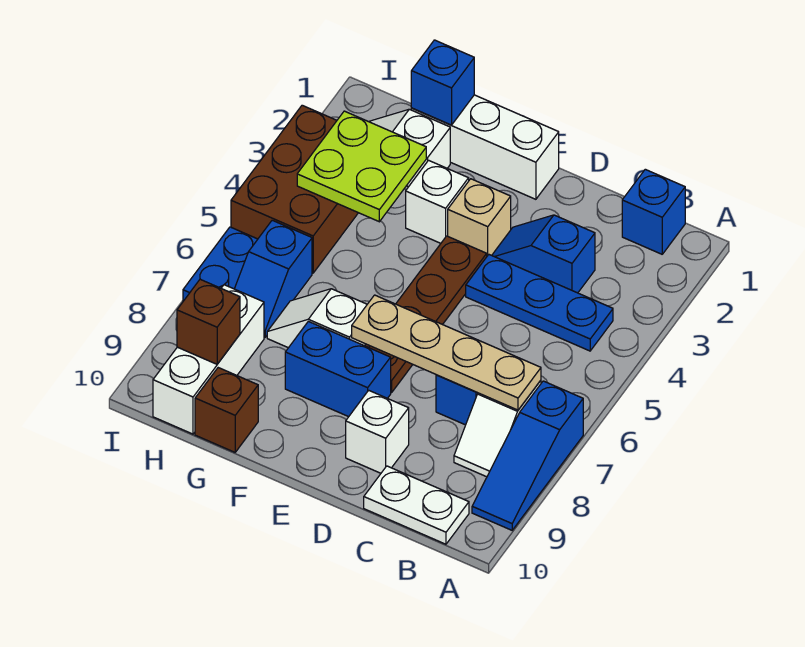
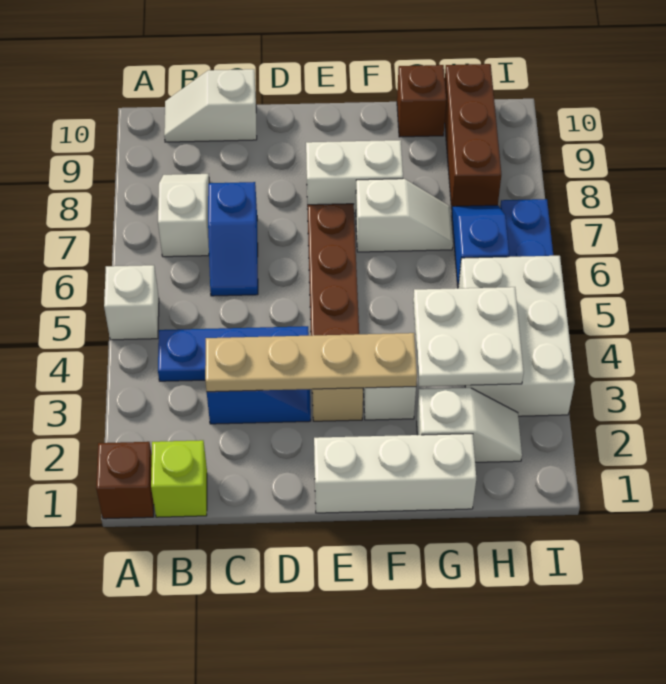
blue slope A7:A9 level 1 top 7 -> none
blue brick B1 level 1 -> lime brick B1 level 1
tan plate B7:E7 level 2 -> tan plate C3:F3 level 2
white plate B10:C10 level 1 -> white slope B10:C10 level 1 top C
white brick D9 level 1 -> white brick A5 level 1
blue brick E8:F8 level 1 -> white brick E8:F8 level 1
blue brick G1 level 2 -> none
lime plate G3:H4 level 2 -> white plate G3:H4 level 2
brown brick H3:I5 level 1 -> white brick H3:I5 level 1
white brick H8:H10 level 1 -> brown brick H8:H10 level 1
brown brick H9 level 2 -> brown brick A1 level 1

